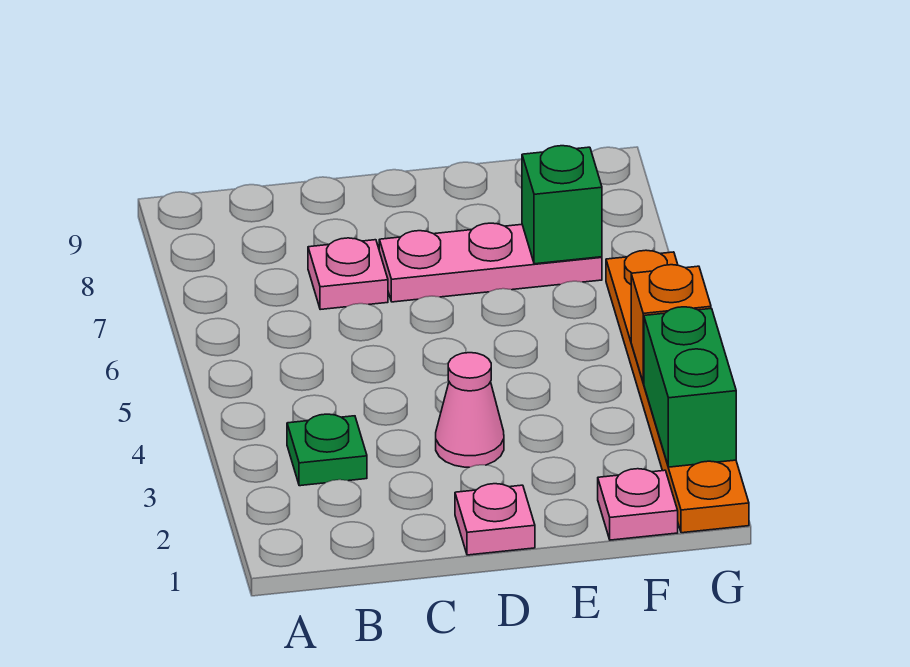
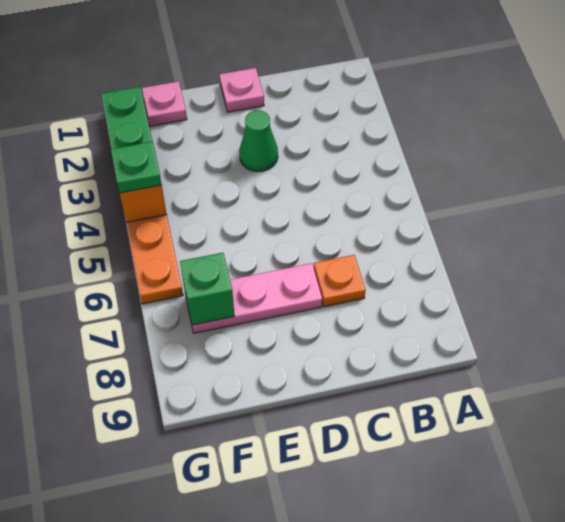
green plate B3 level 1 -> green plate G4 level 3
pink plate C7 level 1 -> orange plate C7 level 1
pink cone D3 level 1 -> green cone D3 level 1

